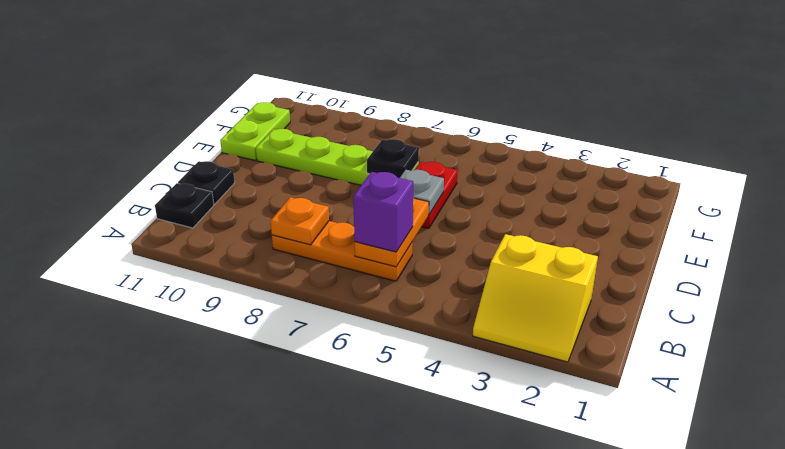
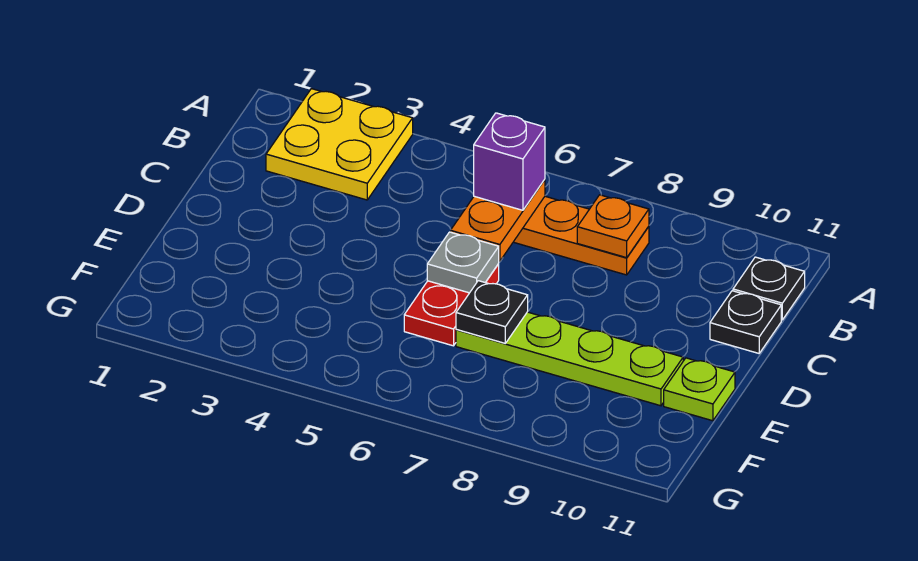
yellow slope A2:B3 level 1 top B -> yellow plate A2:B3 level 1
lime plate E11:F11 level 1 -> lime plate E11 level 1

